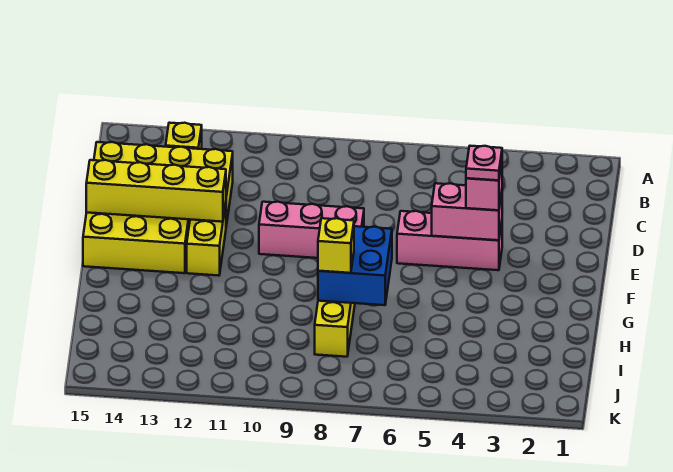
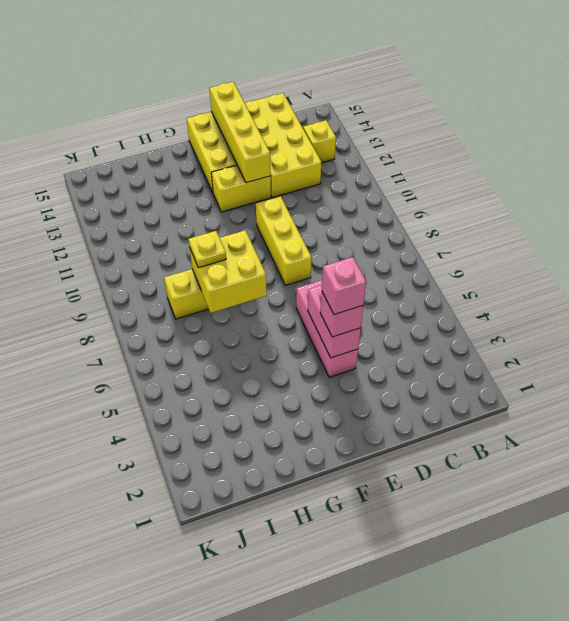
pink plate E4 level 4 -> pink brick E4 level 4
pink brick E8:E10 level 1 -> yellow brick E8:E10 level 1
blue brick G7:H8 level 2 -> yellow brick G7:H8 level 2
yellow brick H8 level 3 -> yellow plate H8 level 3

